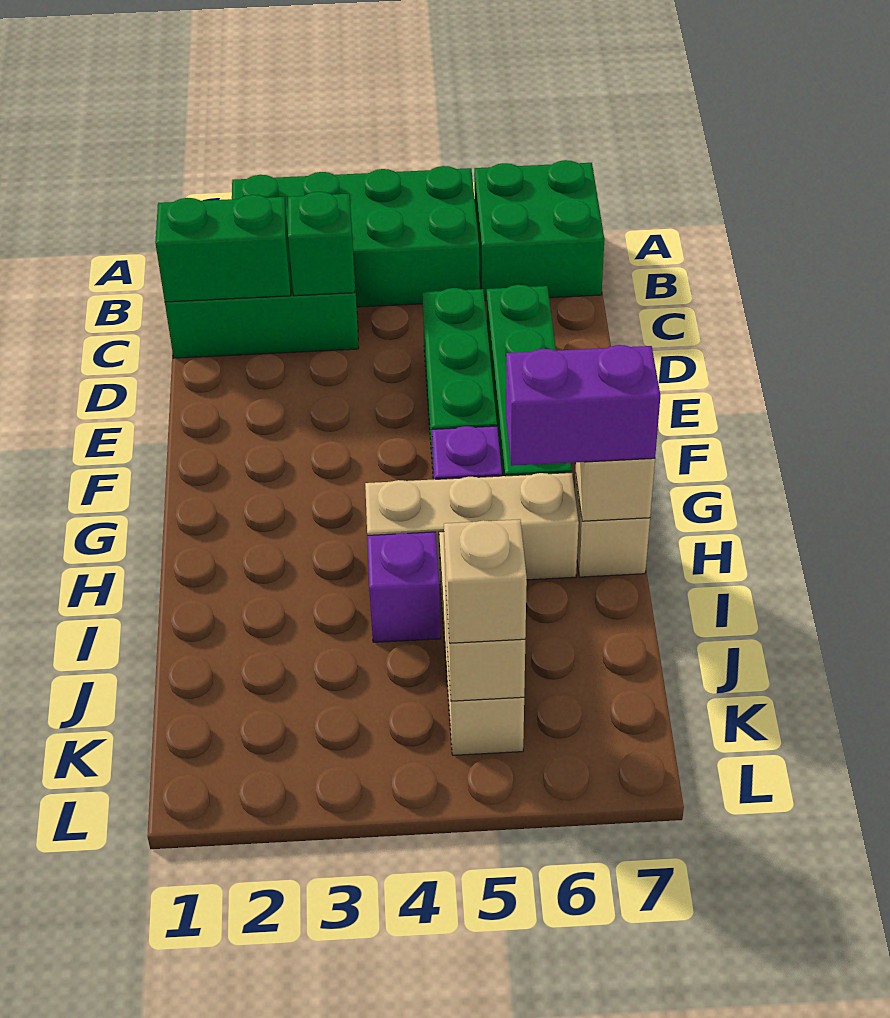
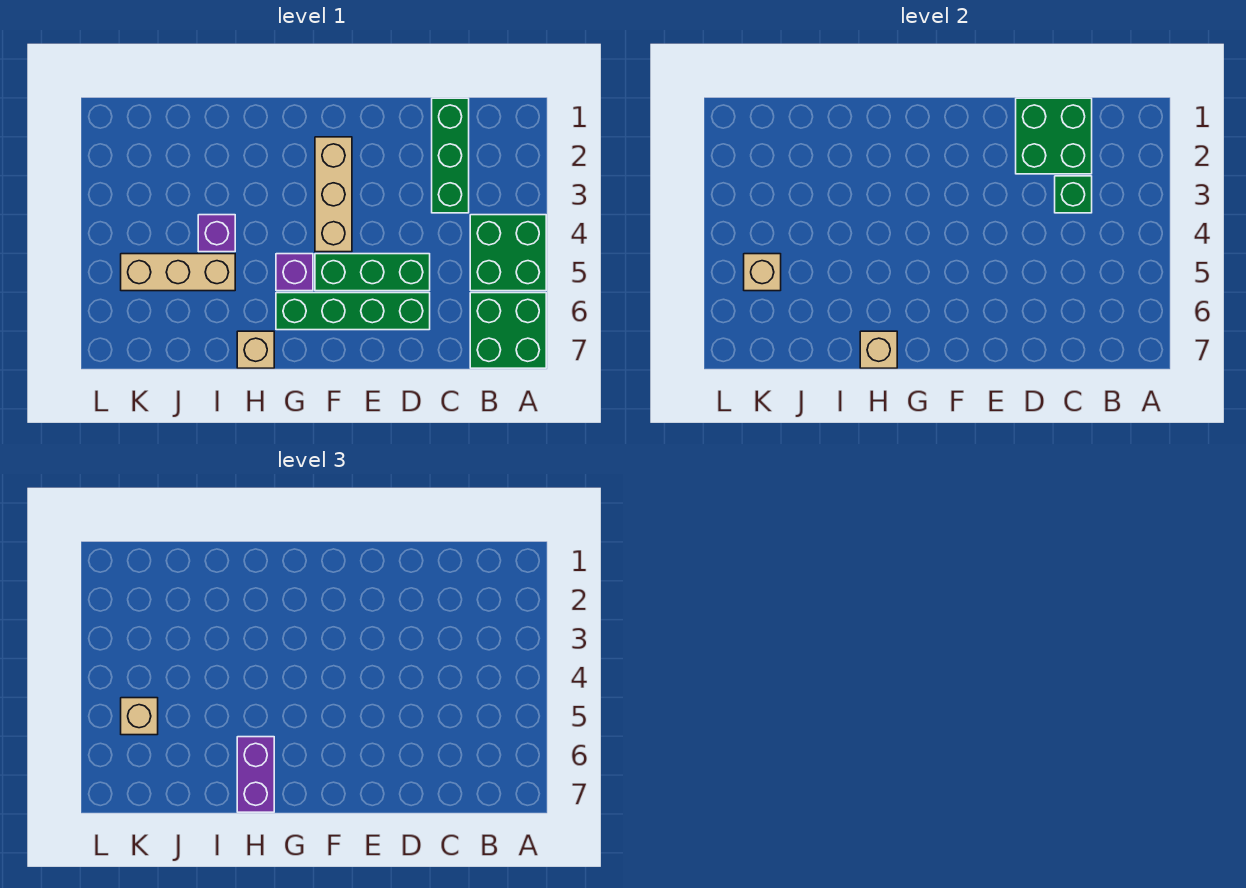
green brick A2:B5 level 1 -> green brick A4:B5 level 1
green brick C1:C2 level 2 -> green brick C1:D2 level 2
tan brick H4:H6 level 1 -> tan brick F2:F4 level 1

